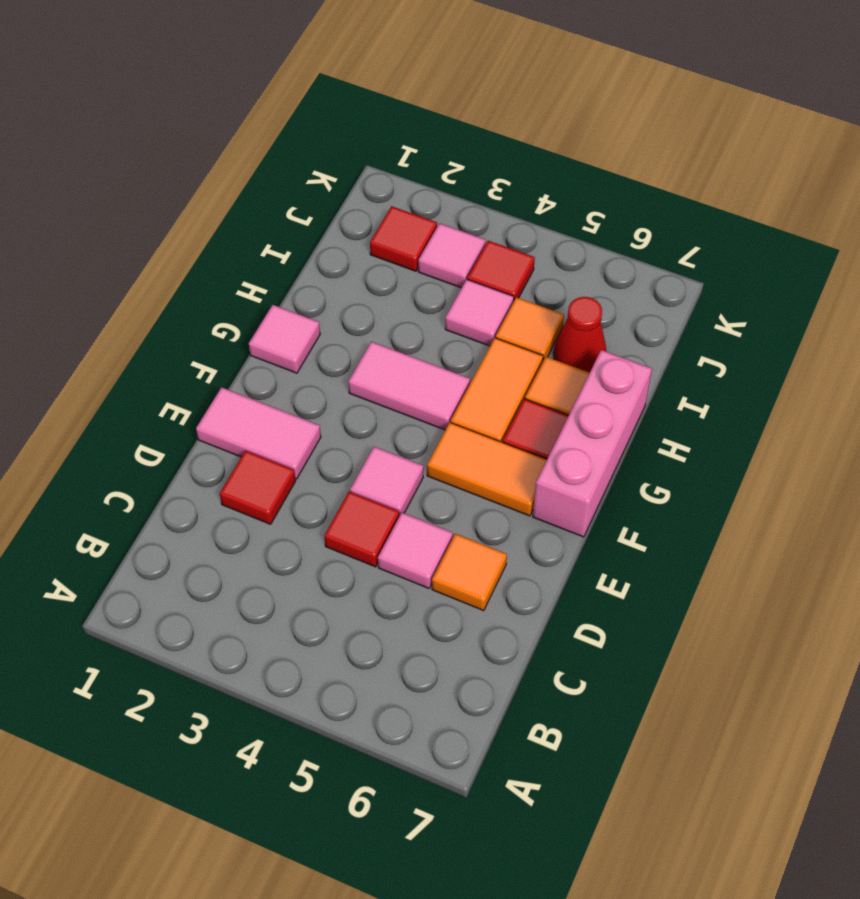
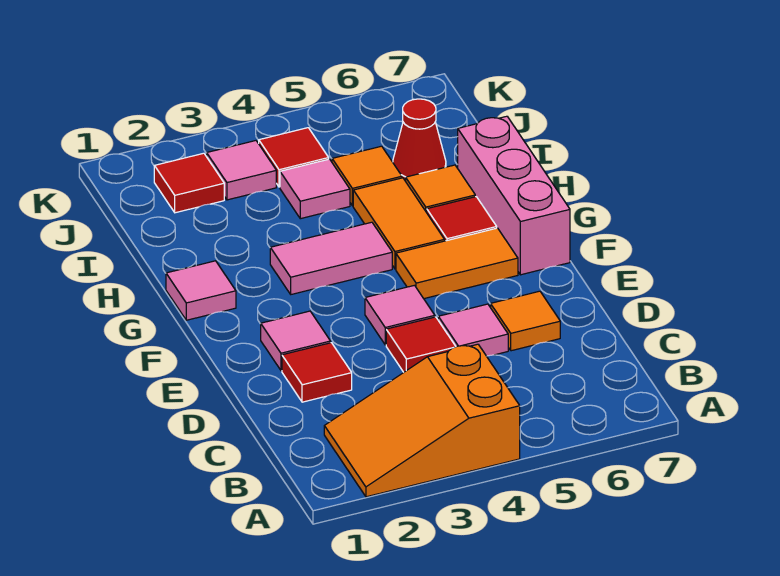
none -> orange slope A2:B4 level 1 top 4
pink tile E1:E2 level 1 -> pink tile E2 level 1

